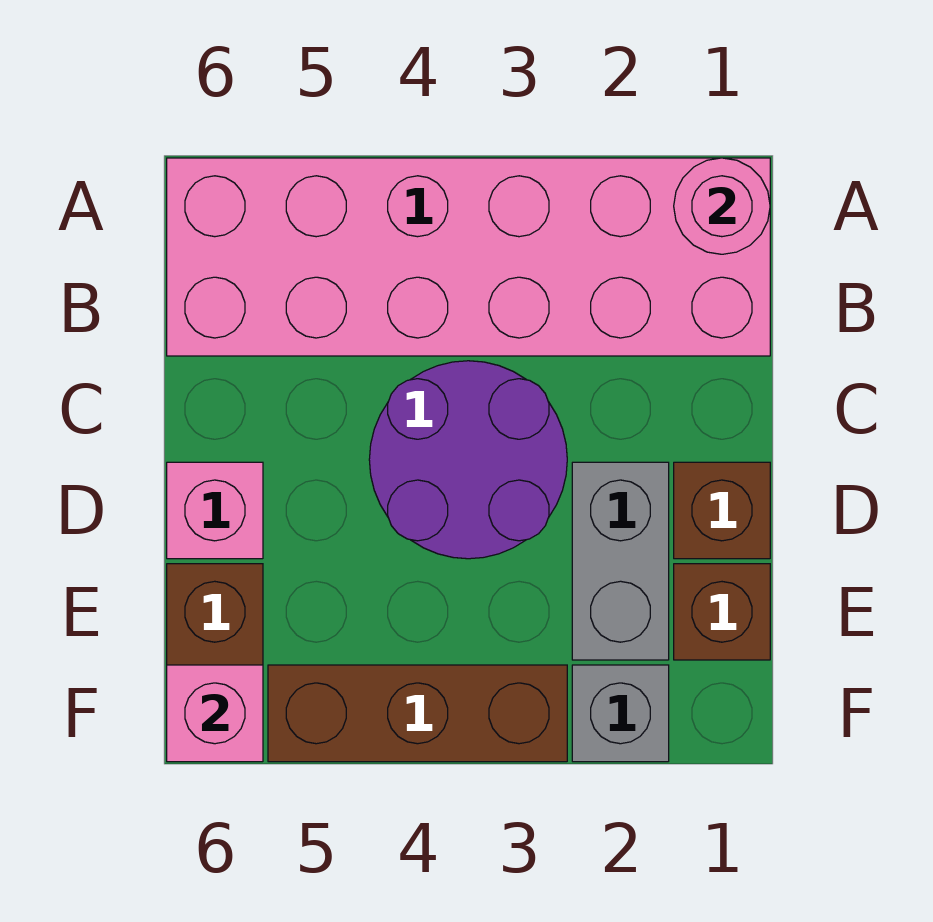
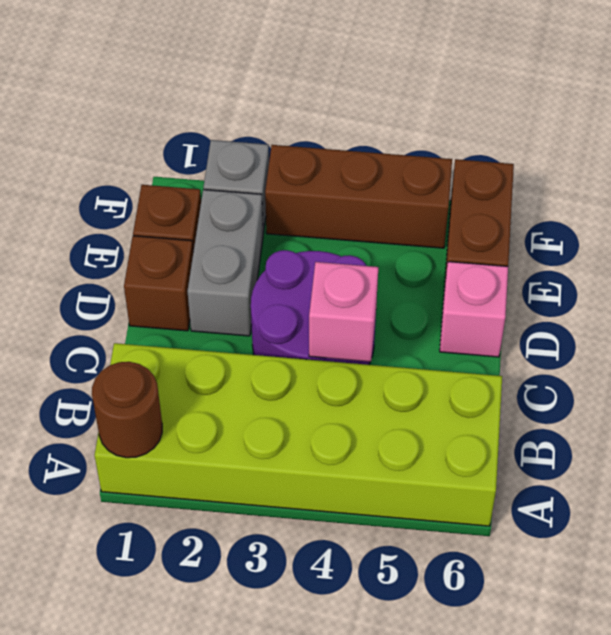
pink brick A1:B6 level 1 -> lime brick A1:B6 level 1
pink round brick A1 level 2 -> brown round brick A1 level 2
pink brick F6 level 2 -> pink brick C4 level 2

